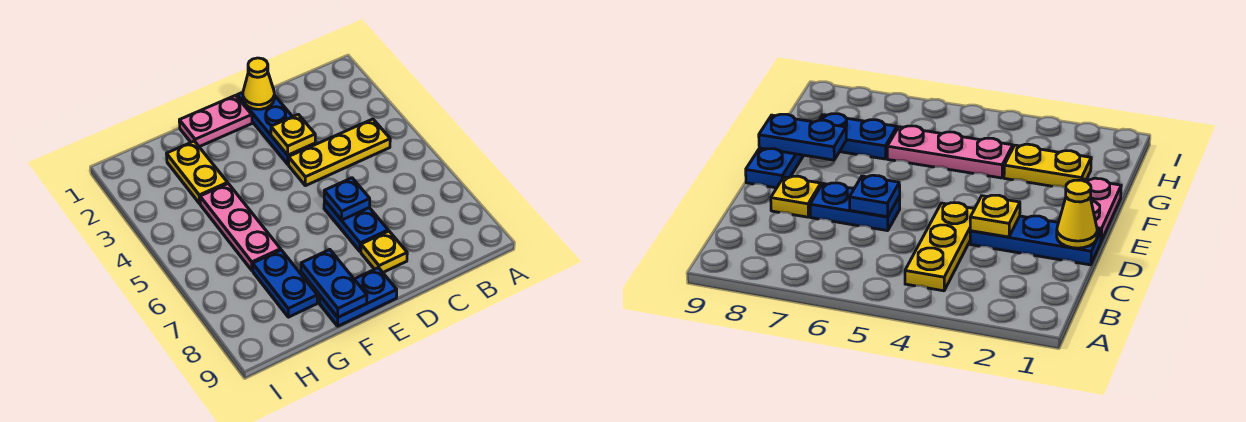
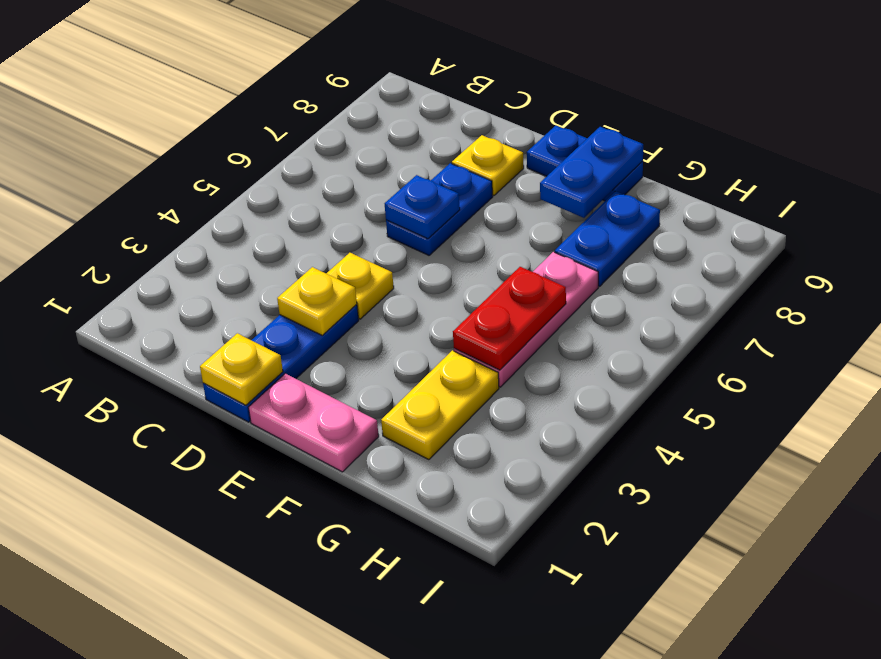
yellow plate B4:D4 level 1 -> yellow plate D4 level 1
yellow cone D1 level 2 -> yellow plate D1 level 2
none -> red plate G4:G5 level 2

